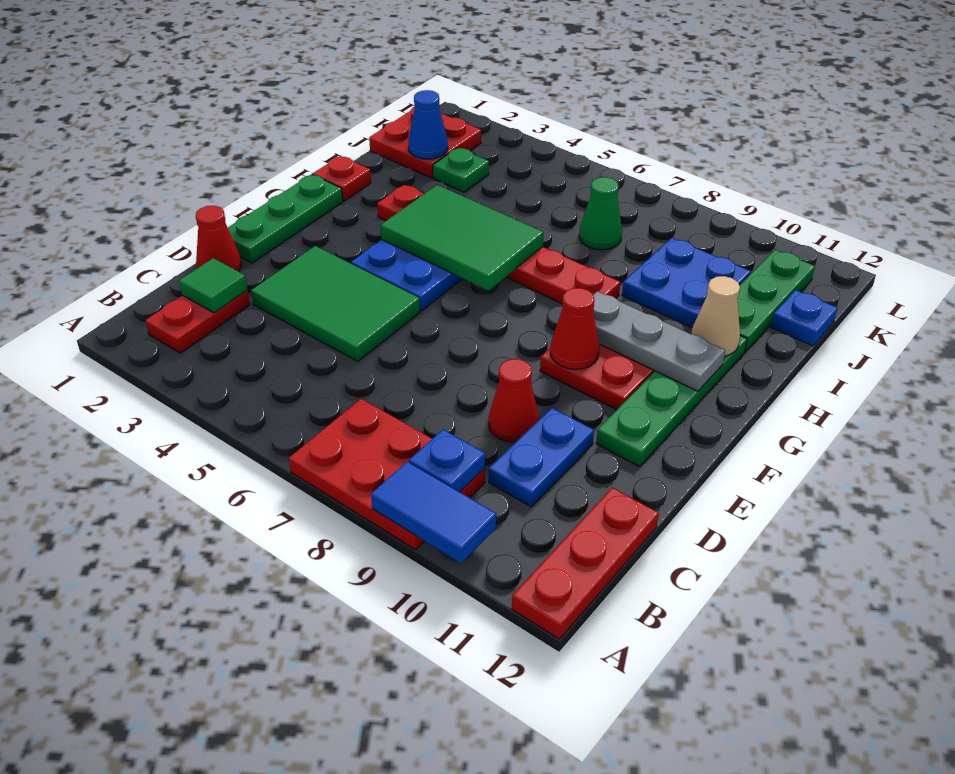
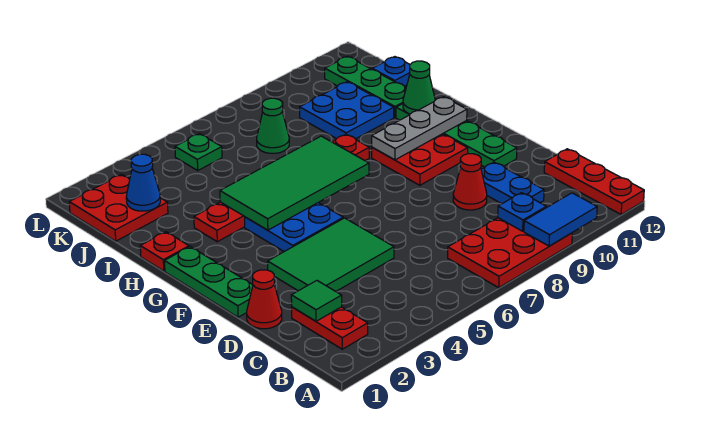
red cone F9 level 2 -> none
green tile G4:H6 level 2 -> green tile G4:H7 level 2
tan cone H11 level 2 -> green cone H11 level 2
green plate J3 level 1 -> green plate K5 level 1

